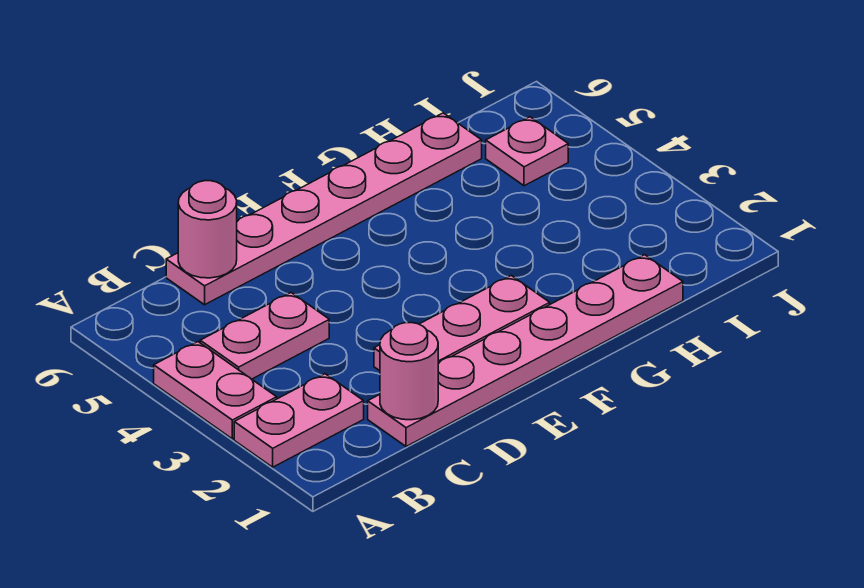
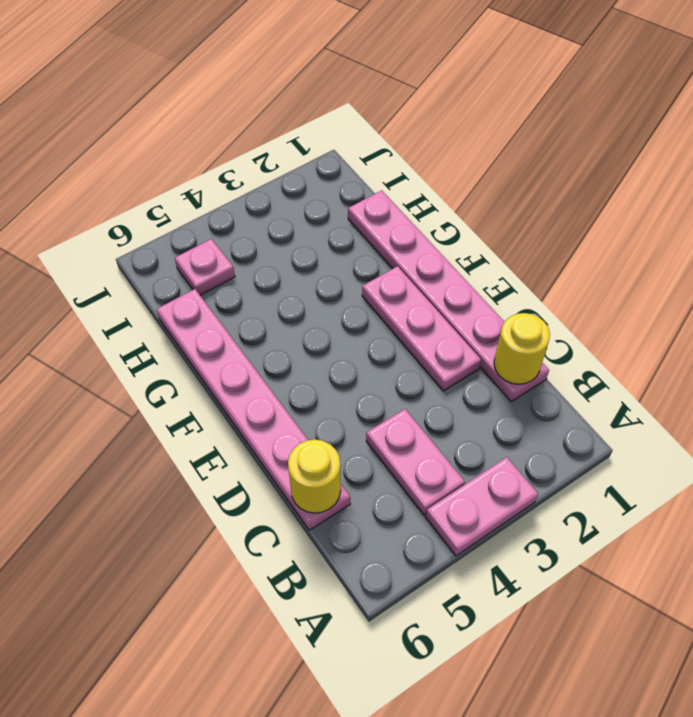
pink plate A2:B2 level 1 -> none
pink round brick C1 level 2 -> yellow round brick C1 level 2
pink round brick C6 level 2 -> yellow round brick C6 level 2

